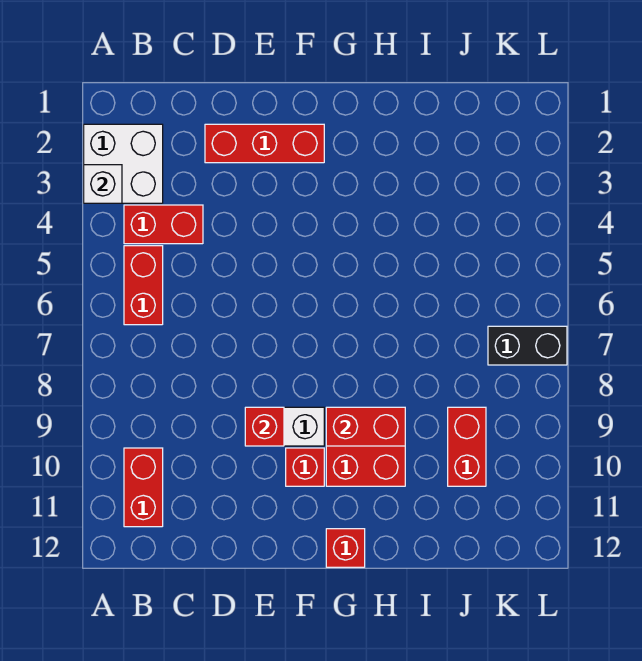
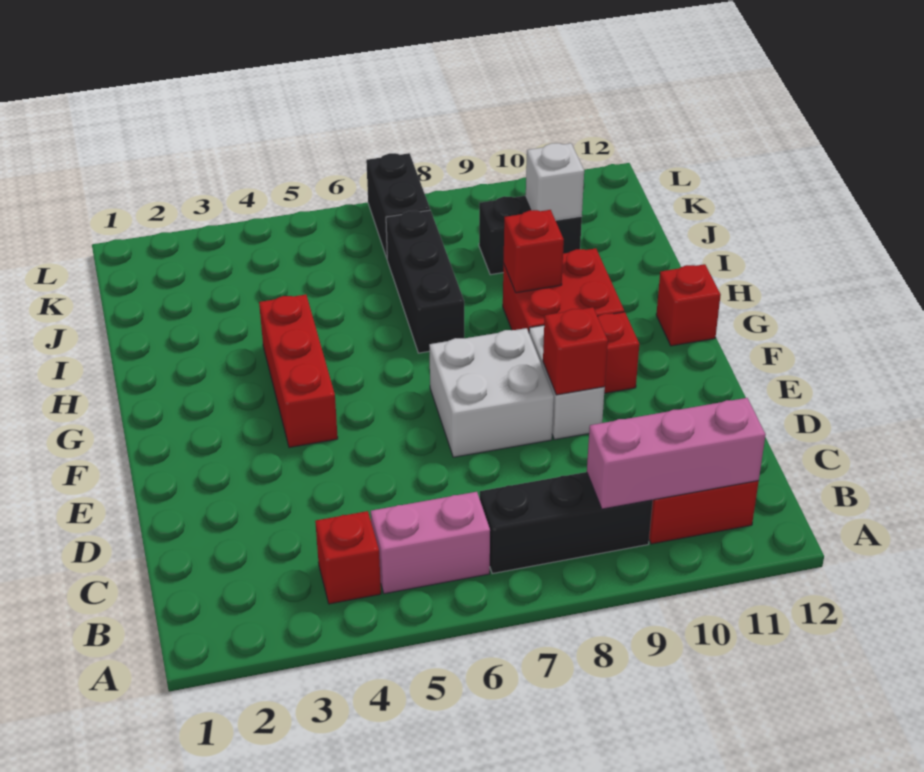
white brick A2:B3 level 1 -> white brick E7:F8 level 1
white brick A3 level 2 -> white brick J10 level 2
red brick B4:C4 level 1 -> red brick B4 level 1
red brick B5:B6 level 1 -> pink brick B5:B6 level 1
none -> black brick B7:B9 level 1
none -> pink brick B9:B11 level 2
red brick D2:F2 level 1 -> red brick F4:H4 level 1
red brick G9:H9 level 2 -> red brick H9 level 2
none -> black brick H7:J7 level 1
red brick J9:J10 level 1 -> black brick J9:J10 level 1

